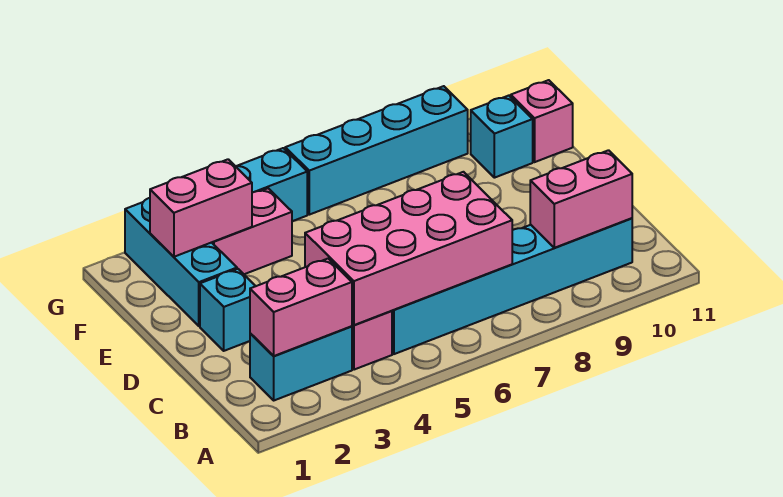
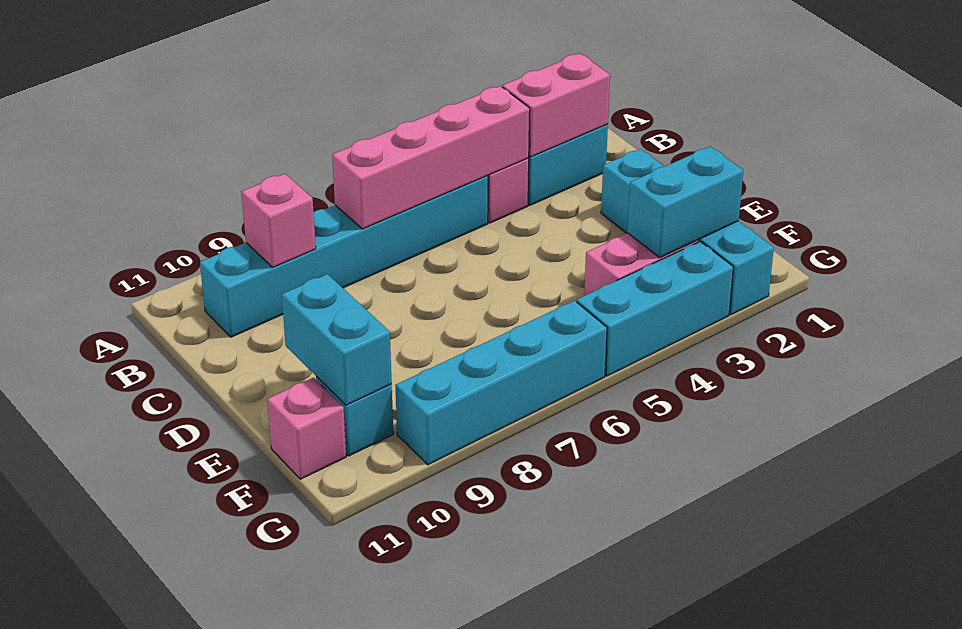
pink brick B4:C7 level 2 -> pink brick B4:B7 level 2
pink brick B9:B10 level 2 -> pink brick B9 level 2
none -> cyan brick E10:F10 level 2
pink brick F2:F3 level 2 -> cyan brick F2:F3 level 2

